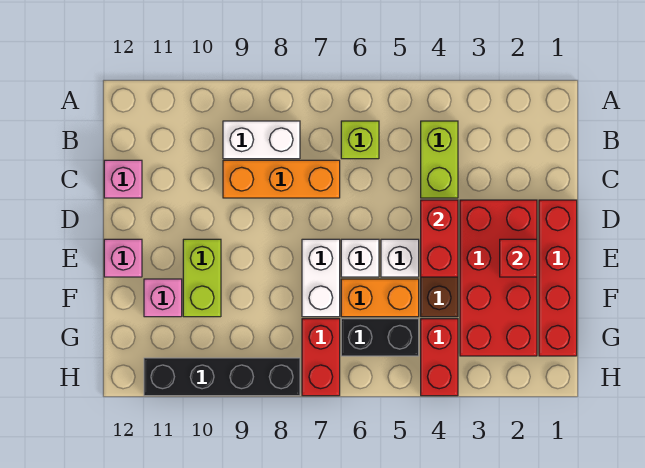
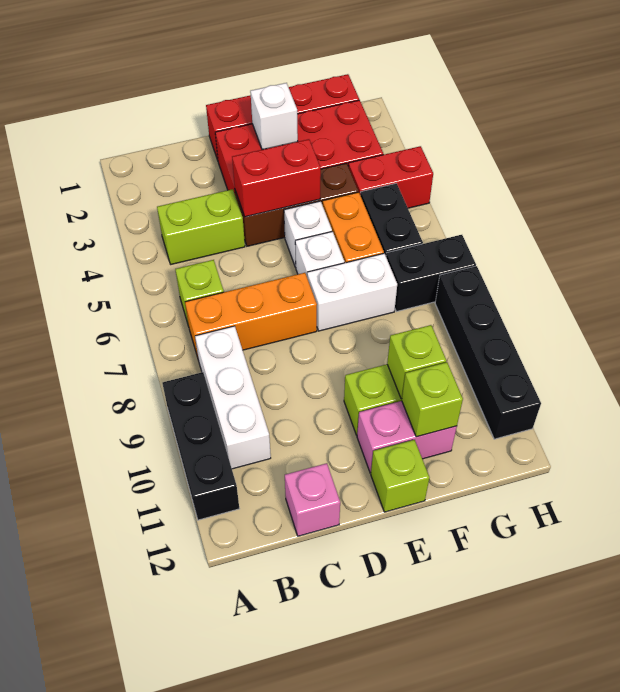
none -> black brick A9:A11 level 1
white brick B8:B9 level 1 -> white brick B8:B10 level 1
orange brick C7:C9 level 1 -> orange brick B7:D7 level 1
red brick E2 level 2 -> white brick E2 level 2
pink brick E12 level 1 -> lime brick E12 level 1
none -> lime brick F10 level 2
pink brick F11 level 1 -> pink brick E11:F11 level 1
none -> lime brick F11 level 2
red brick G7:H7 level 1 -> black brick G7:H7 level 1

